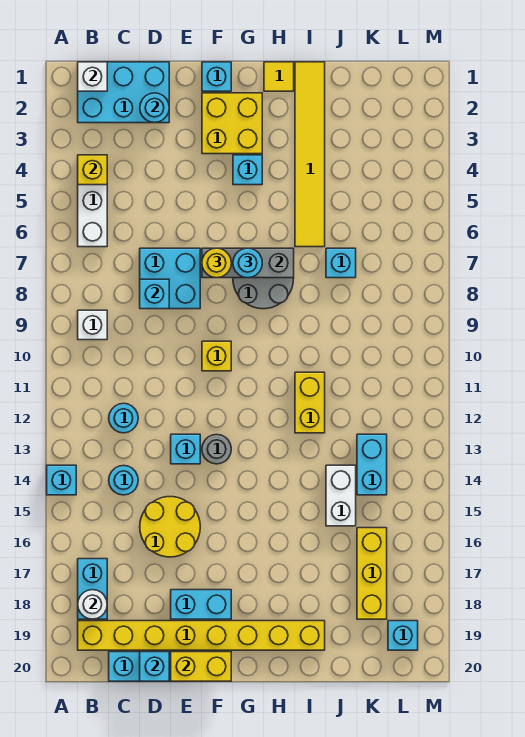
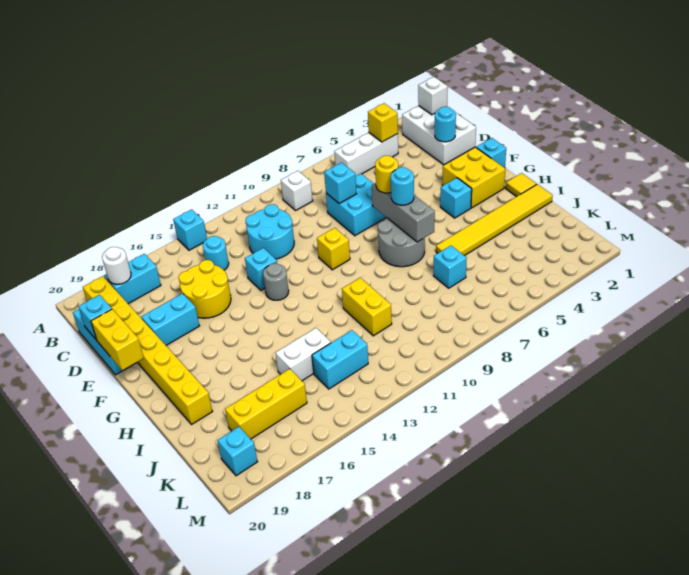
cyan brick B1:D2 level 1 -> white brick B1:D2 level 1
cyan round brick C12 level 1 -> cyan round brick C11:D12 level 1
cyan brick E18:F18 level 1 -> cyan brick E17:E18 level 1
yellow brick I11:I12 level 1 -> yellow brick I11:J11 level 1

